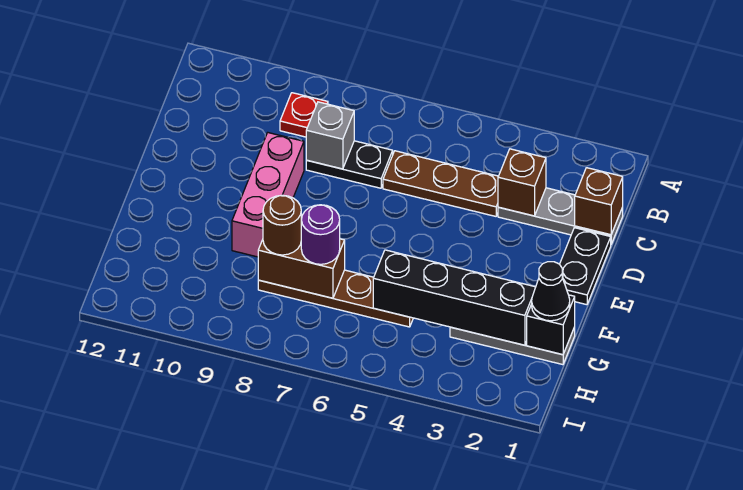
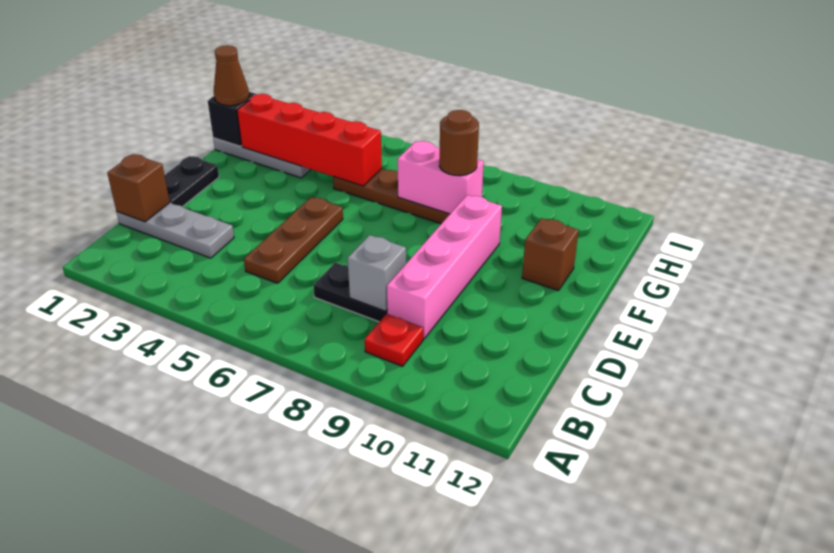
brown brick C3 level 2 -> brown brick F11 level 1
brown plate C4:C6 level 1 -> brown plate C5:E5 level 1
pink brick D9:F9 level 1 -> pink brick C9:F9 level 1
black cone G1 level 3 -> brown cone G1 level 3
black brick G2:G5 level 2 -> red brick G2:G5 level 2
brown brick G7:G8 level 2 -> pink brick G7:G8 level 2
purple round brick G7 level 3 -> none

